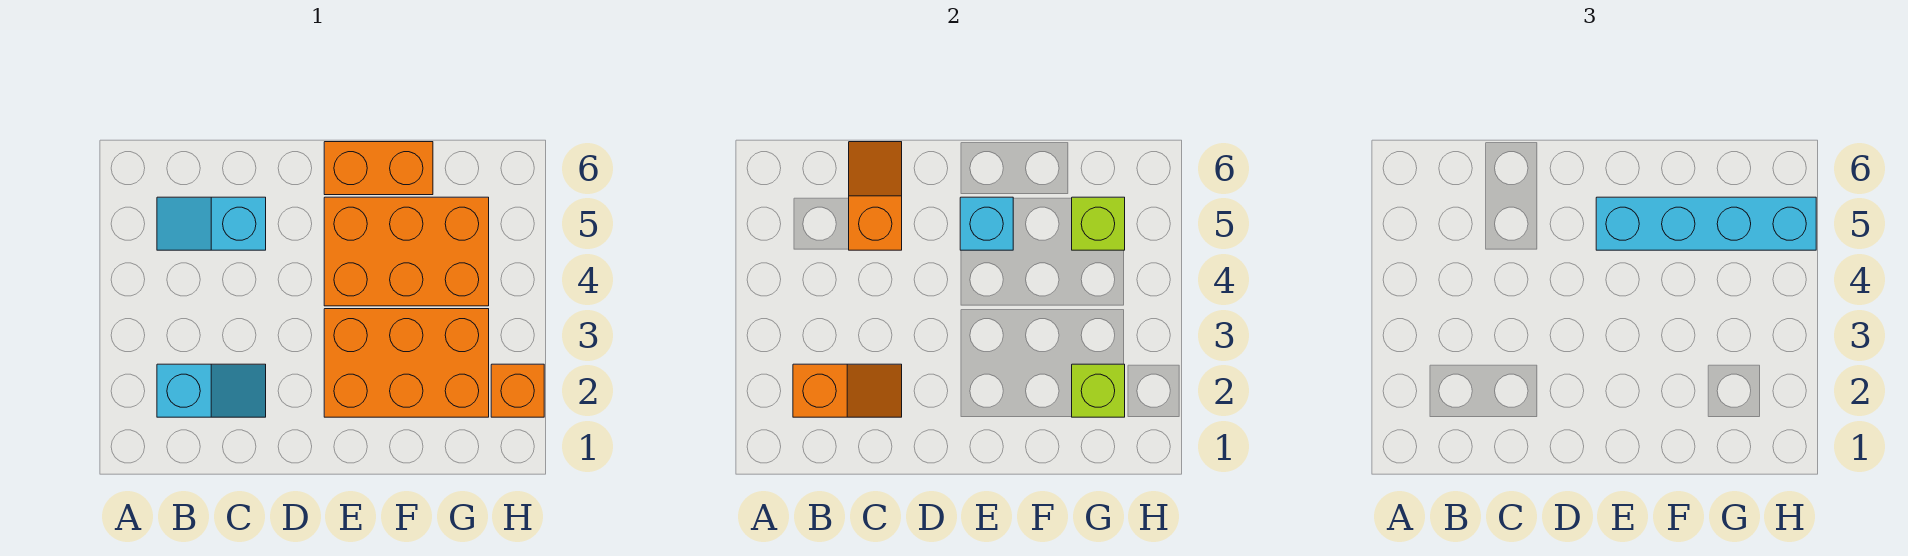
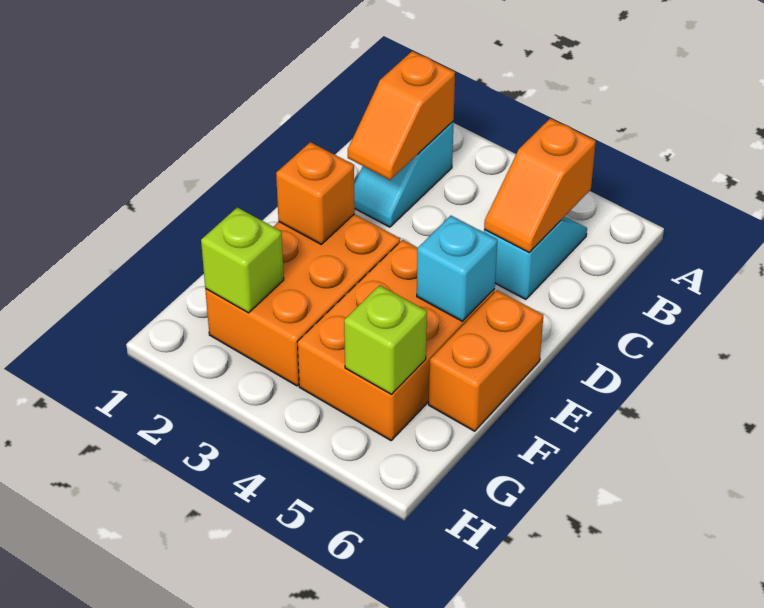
orange slope C5:C6 level 2 top 5 -> orange slope B5:C5 level 2 top B
cyan brick E5:H5 level 3 -> none
orange brick H2 level 1 -> orange brick E2 level 2

